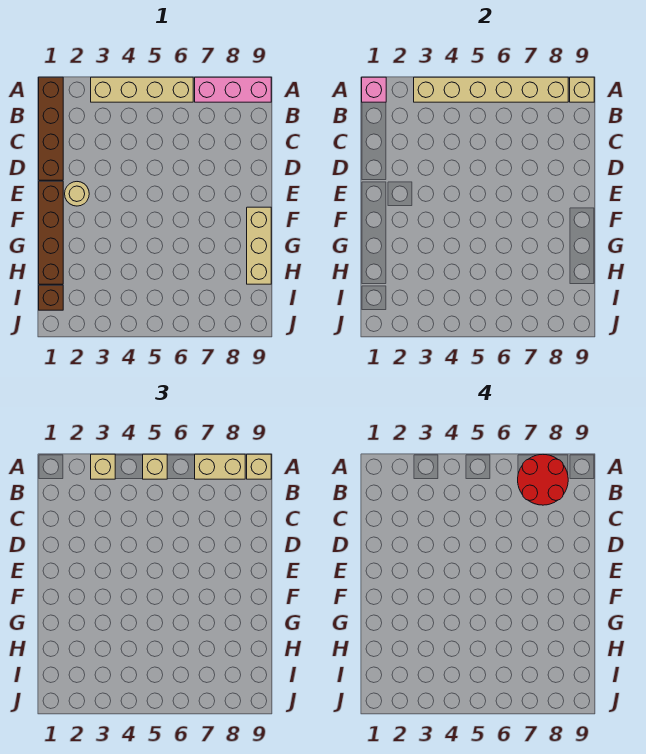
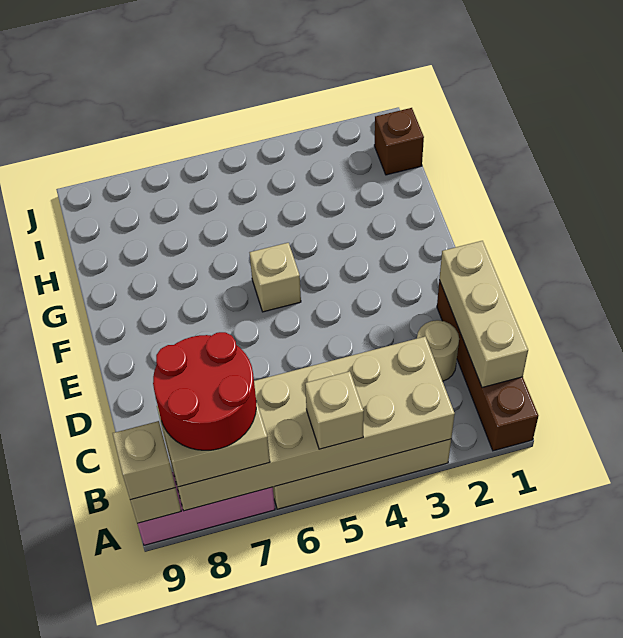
pink brick A1 level 2 -> none
tan brick A3:A8 level 2 -> tan brick A3:B8 level 2
tan brick A3 level 3 -> tan brick F5 level 1
brown brick E1:H1 level 1 -> none
tan round brick E2 level 1 -> tan round brick C2 level 1
tan brick F9:H9 level 1 -> tan brick B1:D1 level 2

